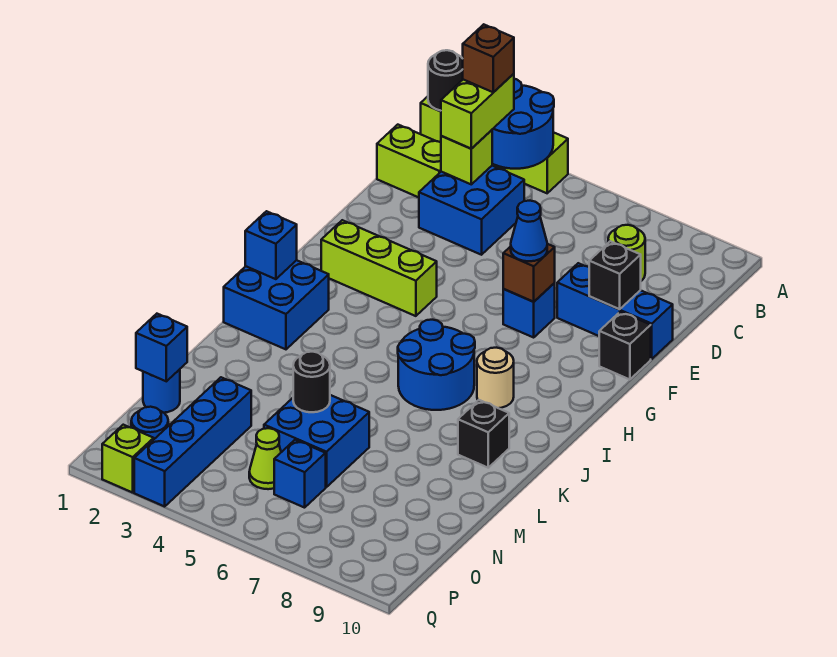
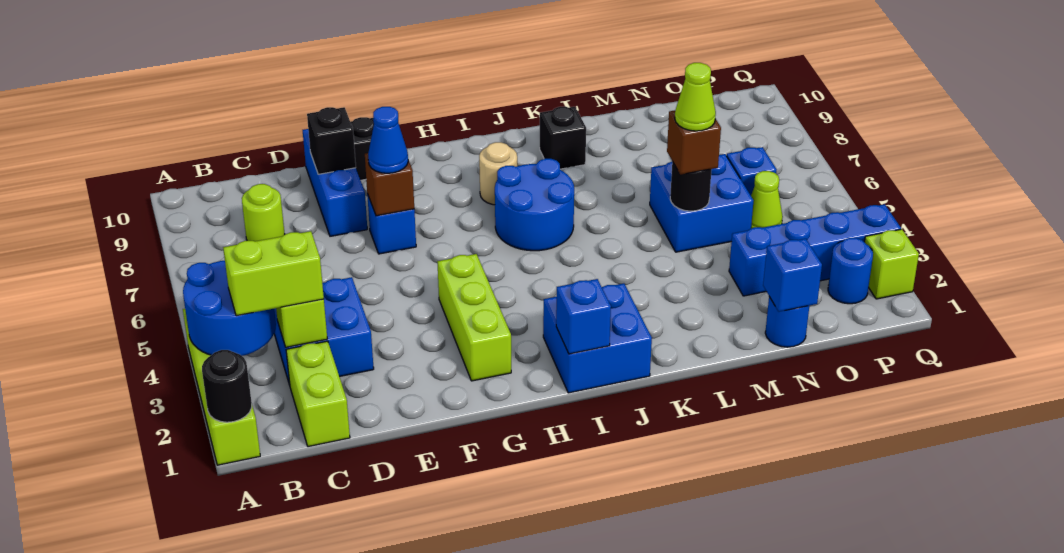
brown brick B3 level 4 -> brown brick M5 level 3
none -> lime cone M5 level 4

